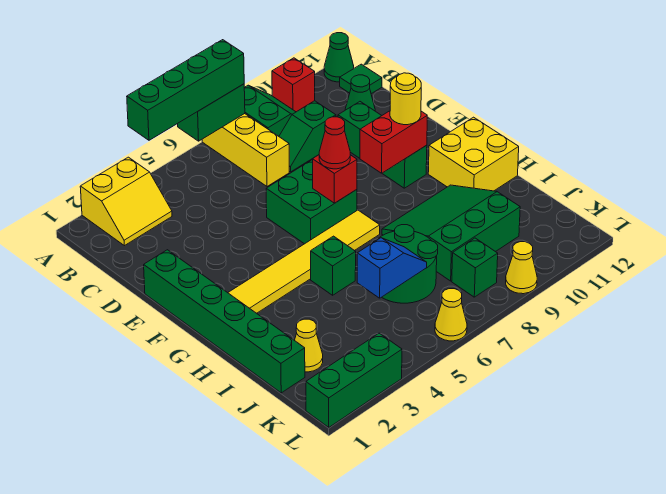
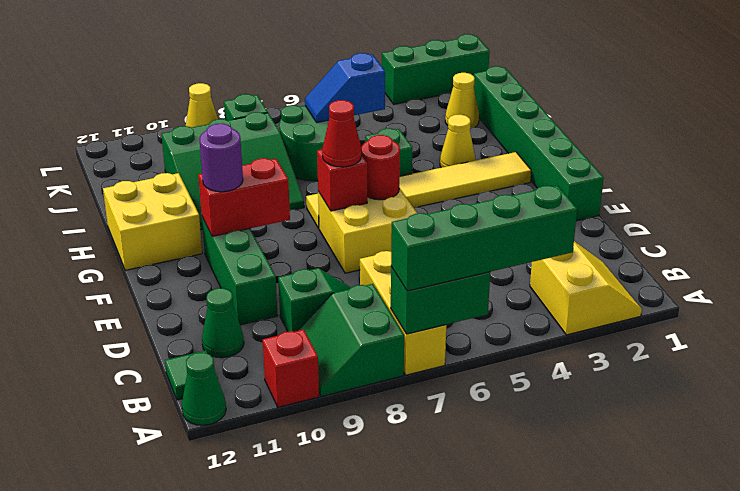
yellow slope A2:B3 level 1 top A -> yellow slope A2:B3 level 1 top 3
green brick E6:F7 level 1 -> yellow brick E6:F7 level 1
none -> red round brick F6 level 2
yellow round brick F10 level 3 -> purple round brick F10 level 3
yellow cone L6 level 1 -> yellow cone H3 level 1

